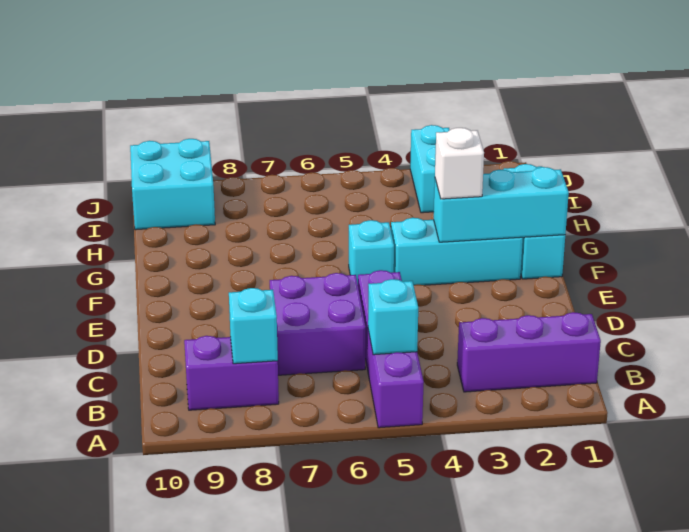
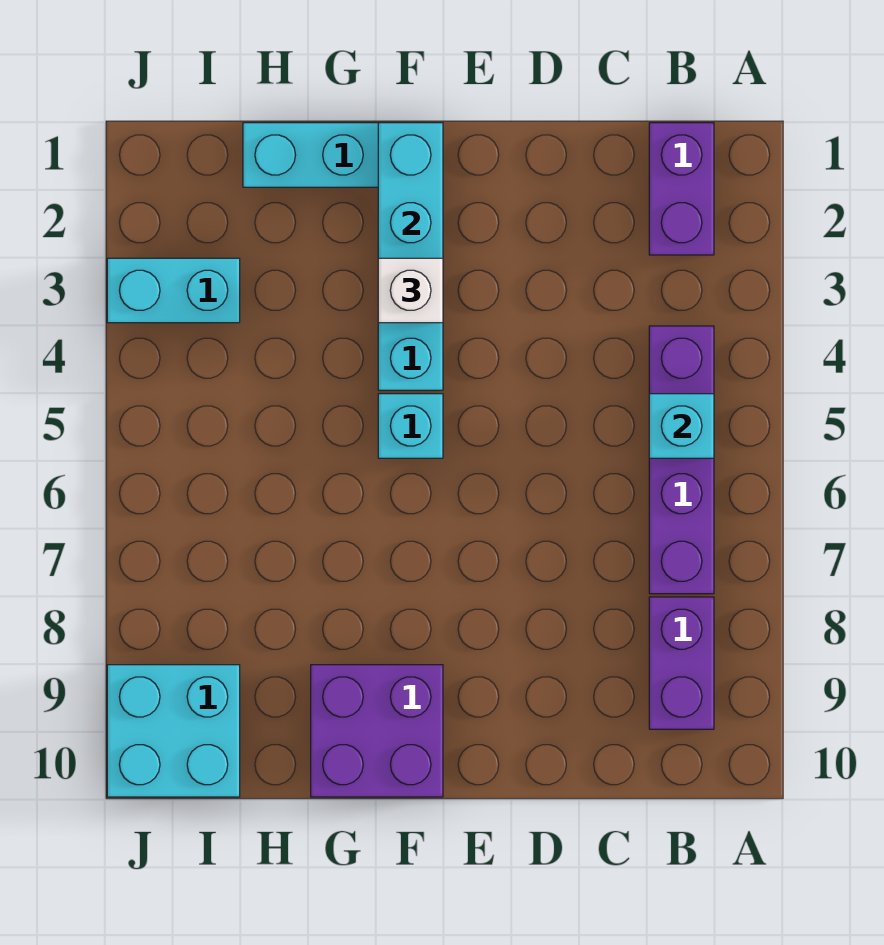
purple brick A5:D5 level 1 -> purple brick B4:B7 level 1
purple brick B1:B3 level 1 -> purple brick B1:B2 level 1
cyan brick B8 level 2 -> none
purple brick C6:D7 level 1 -> purple brick F9:G10 level 1

